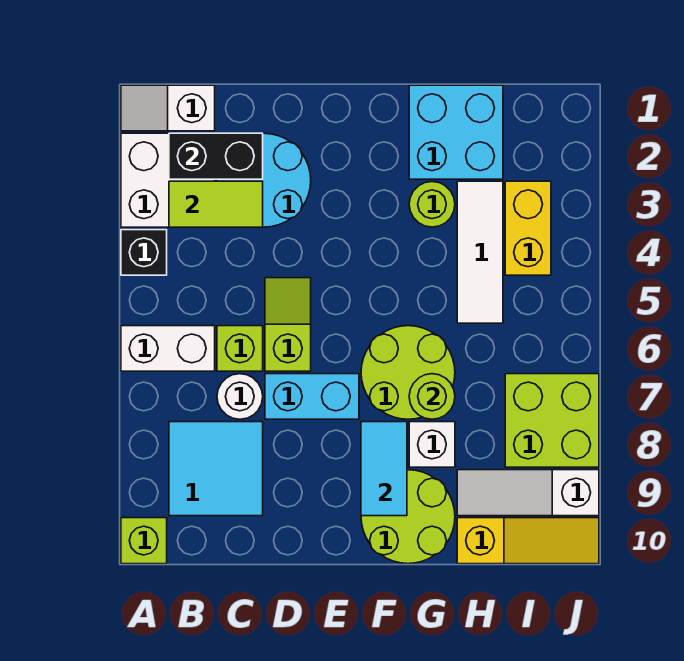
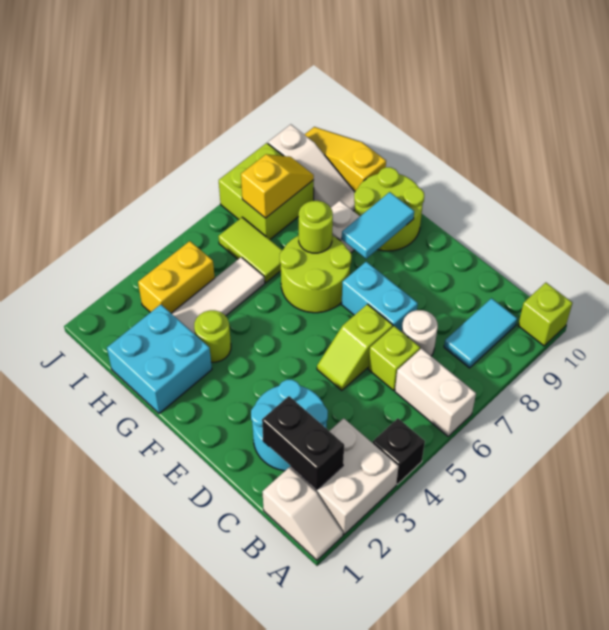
lime tile B3:C3 level 2 -> lime tile H6:I6 level 1
cyan tile B8:C9 level 1 -> cyan tile B8:B9 level 1
none -> yellow slope I7:I8 level 2 top 7

